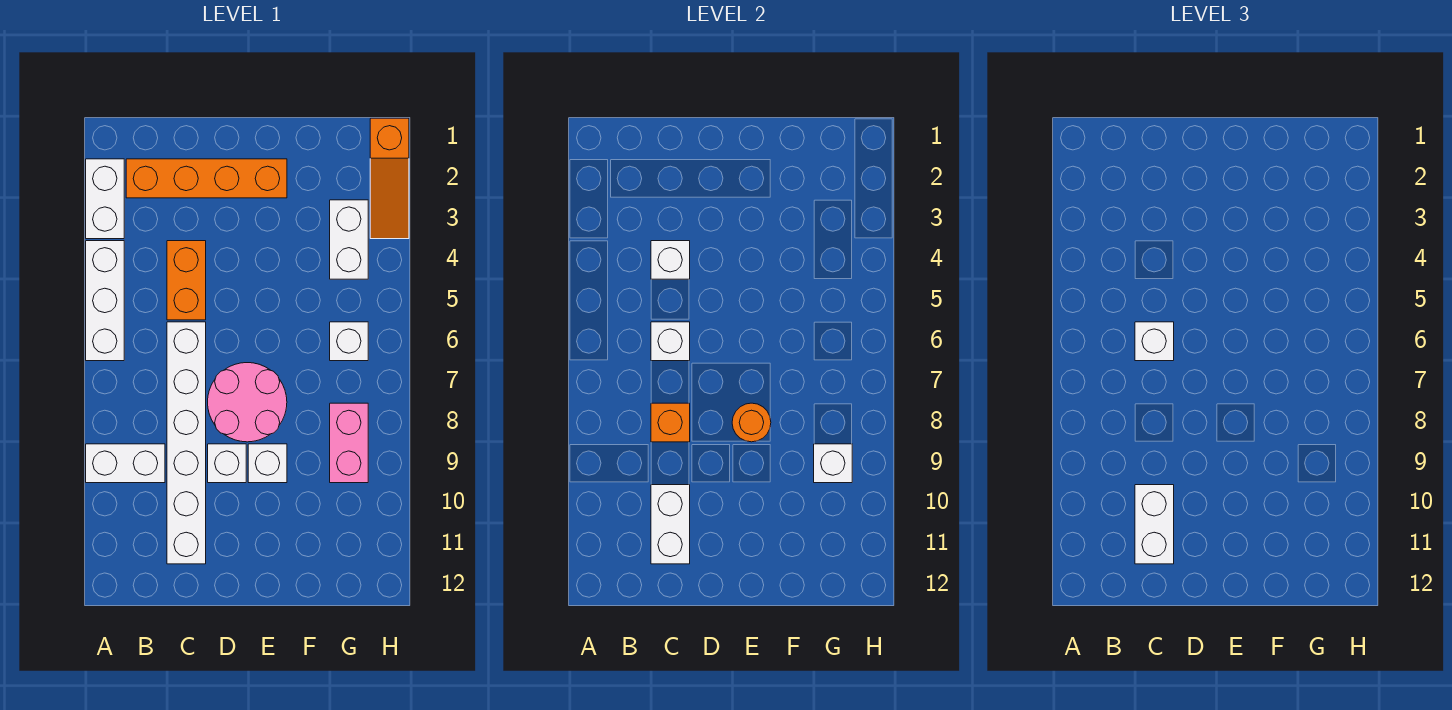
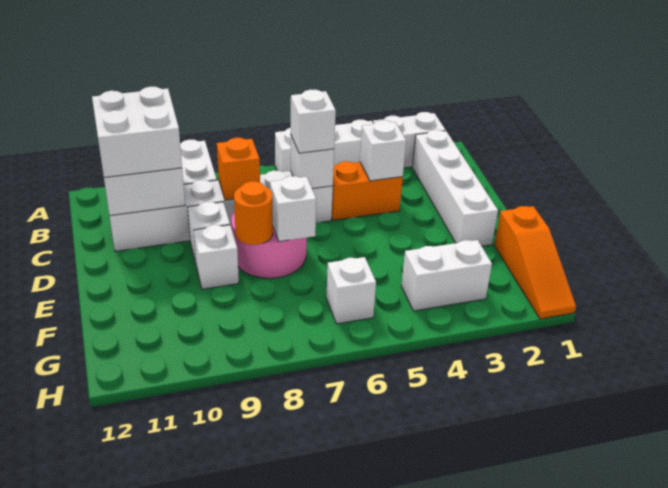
orange brick B2:E2 level 1 -> white brick B2:E2 level 1
white brick C10:C11 level 3 -> white brick B10:C11 level 3
pink brick G8:G9 level 1 -> none
white brick G9 level 2 -> white brick E7 level 2
orange slope H1:H3 level 1 top 1 -> orange slope F1:H1 level 1 top F

